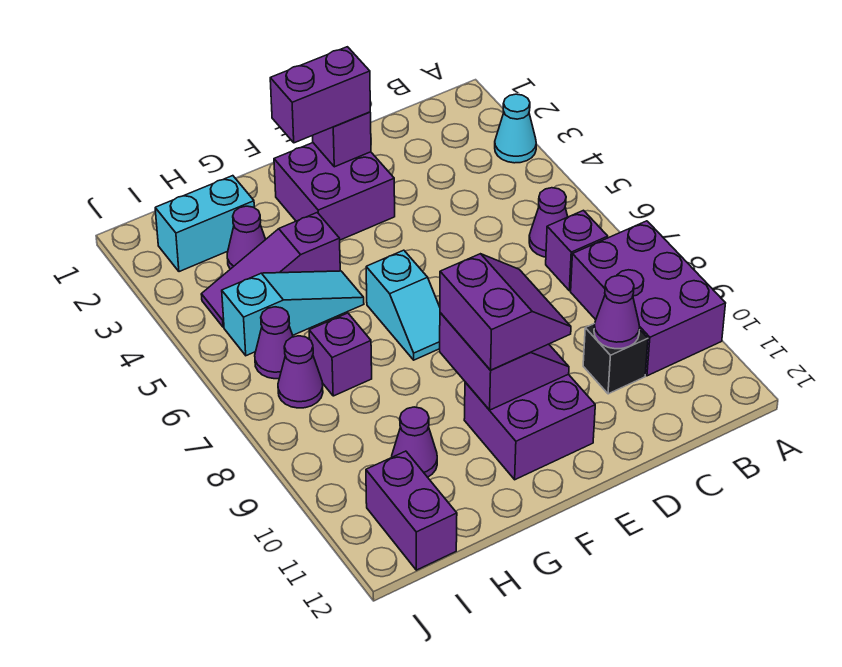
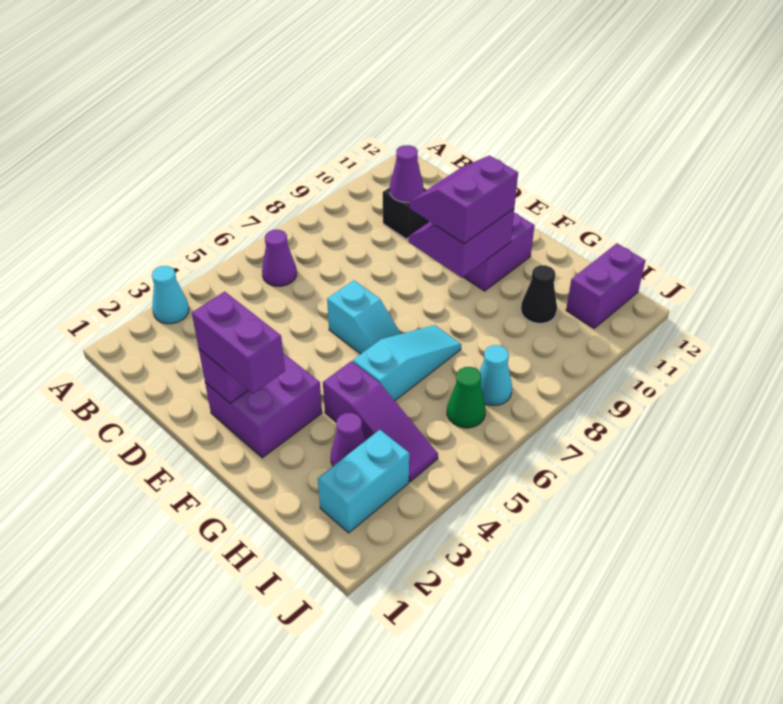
purple brick A8:B10 level 1 -> none
purple brick B7 level 1 -> none
cyan slope F6:F7 level 1 top 6 -> cyan slope E6:F6 level 1 top E
cyan slope G5:I5 level 1 top I -> cyan slope G5:G7 level 1 top 5
cyan brick H2:I2 level 1 -> cyan brick I2:I3 level 1
purple brick H7 level 1 -> none
purple cone H10 level 1 -> black cone H10 level 1
purple cone I6 level 1 -> green cone I6 level 1
purple cone I7 level 1 -> cyan cone I7 level 1

